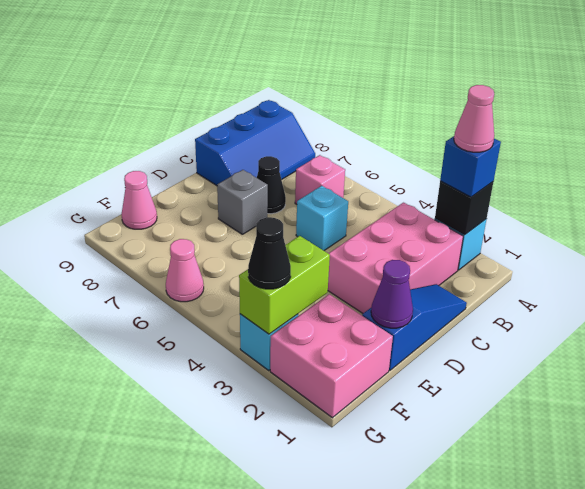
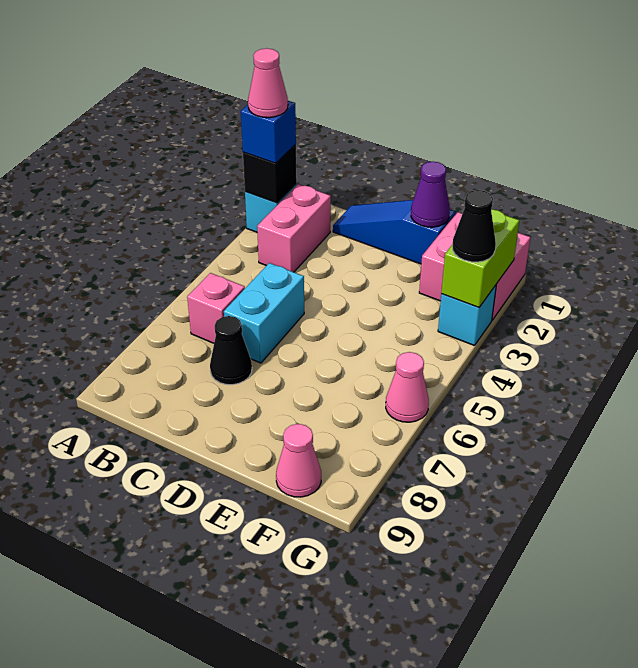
blue slope A8:C9 level 1 top 9 -> none
pink brick B2:D3 level 1 -> pink brick B2:B3 level 1
cyan brick C5 level 1 -> cyan brick C5:C6 level 1
grey brick D7 level 1 -> none
lime brick F3:G3 level 2 -> lime brick G2:G3 level 2

